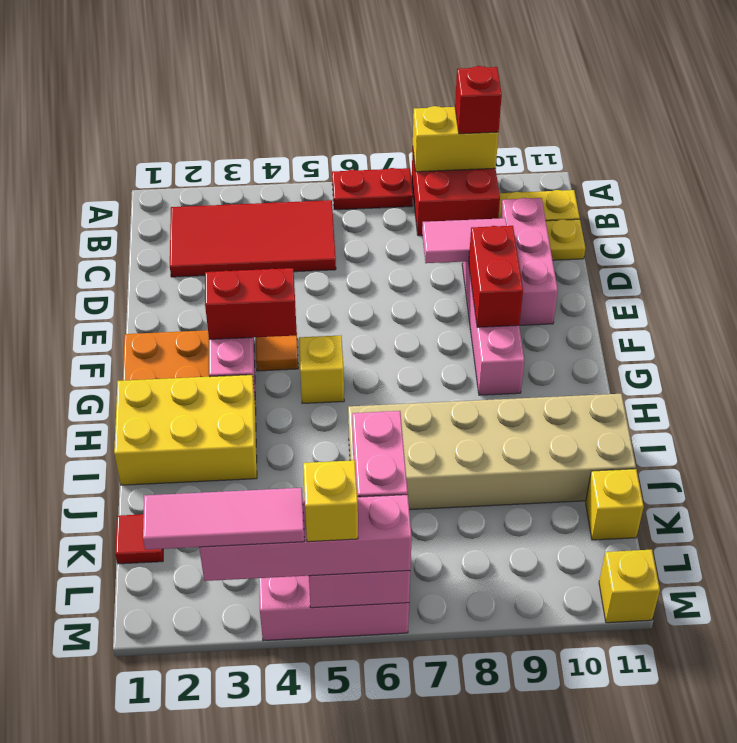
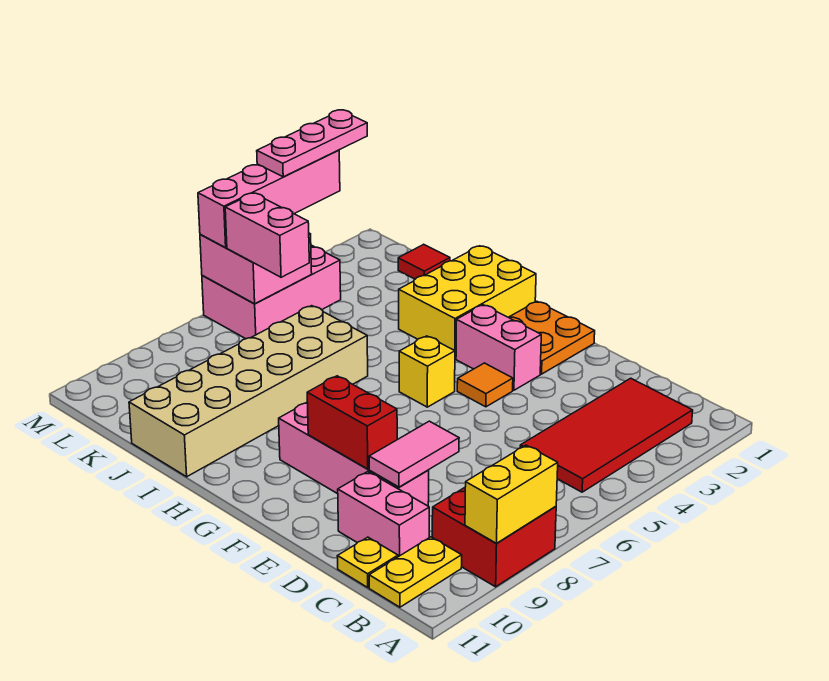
red plate A6:A7 level 1 -> none
red brick A9 level 3 -> none
pink brick C10:E10 level 1 -> pink brick C10:D10 level 1
red brick F3:F4 level 2 -> none
yellow brick K11 level 1 -> none
pink tile M2:M4 level 4 -> pink plate M2:M4 level 4
yellow brick M5 level 4 -> none
yellow brick M11 level 1 -> none

